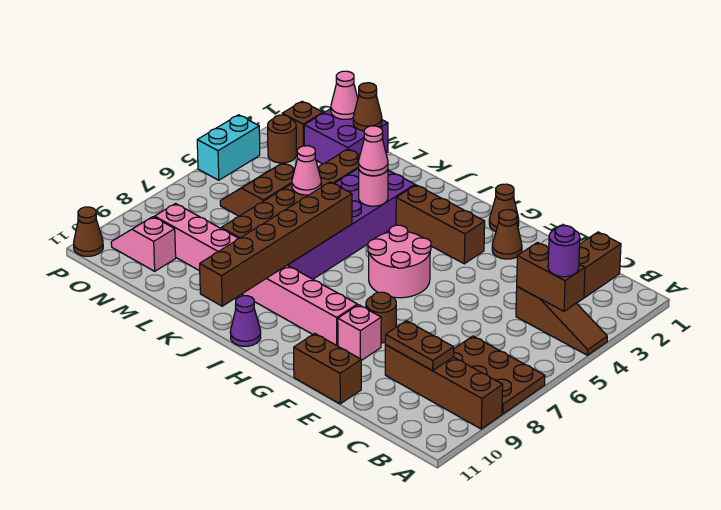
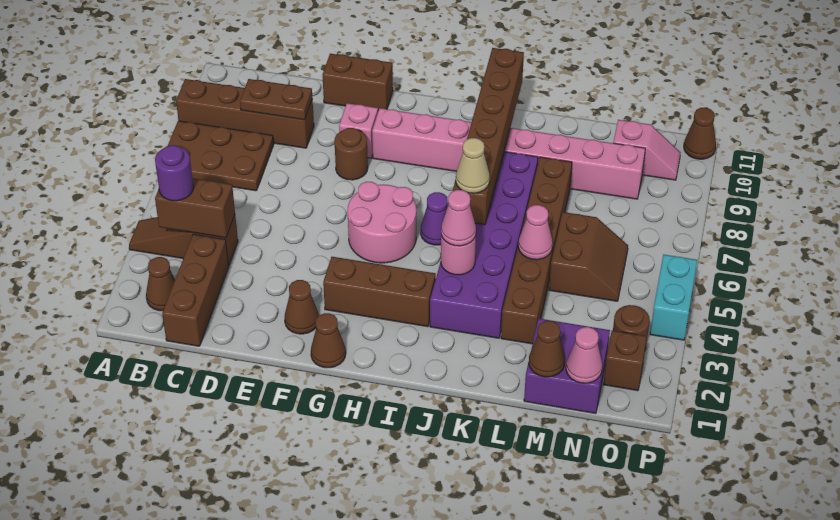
none -> brown cone B2 level 1
purple cone I11 level 1 -> purple cone I6 level 1
none -> tan cone J6 level 3

